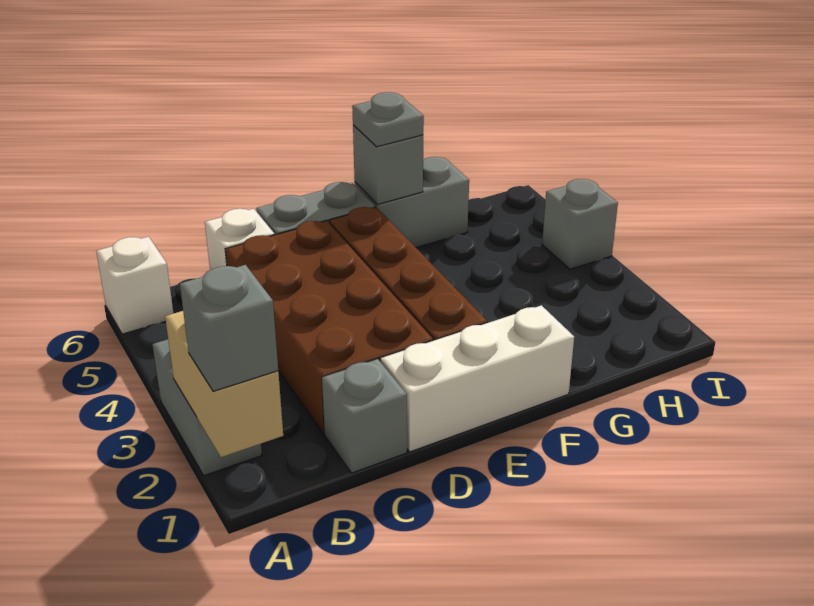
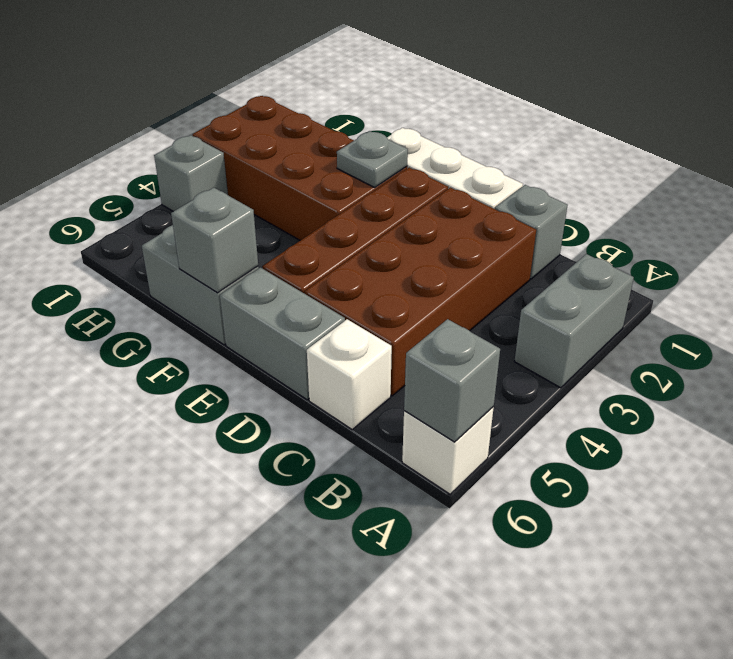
tan brick A1:A2 level 2 -> none
grey brick A1 level 3 -> grey brick A6 level 2
none -> brown brick F2:I3 level 1
grey plate F6 level 3 -> grey plate F2 level 2

